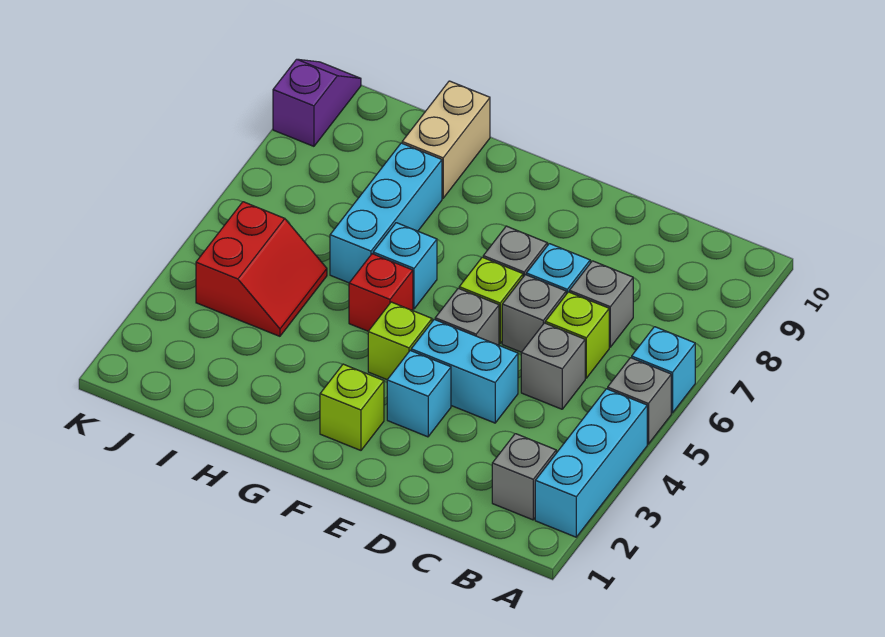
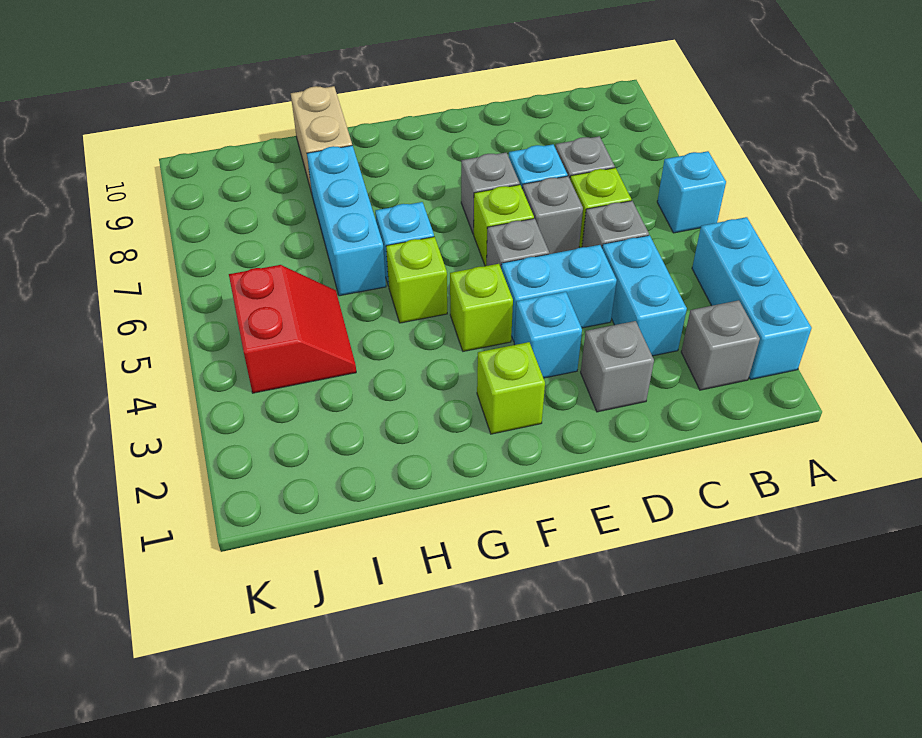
grey brick A5 level 1 -> grey brick D2 level 1
none -> cyan brick C3:C4 level 1
red brick G5 level 1 -> lime brick G5 level 1
purple slope K9:K10 level 1 top 9 -> none

